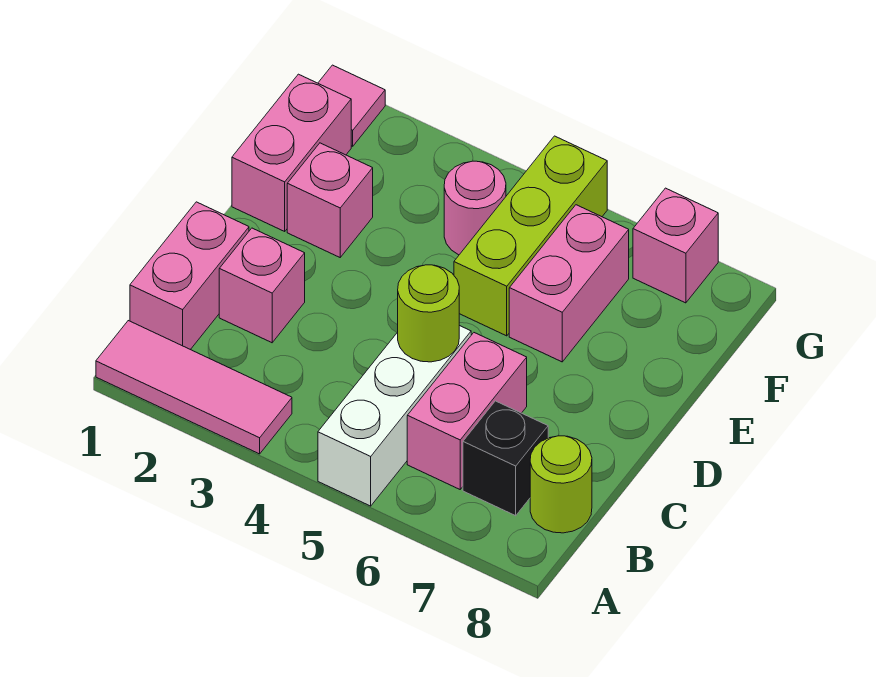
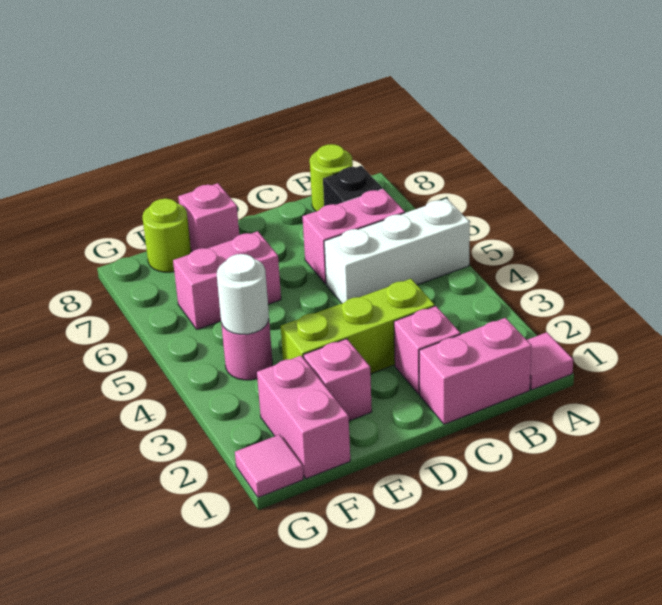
pink tile A1:A3 level 1 -> pink tile A1 level 1
lime round brick C5 level 2 -> lime round brick F8 level 1
pink brick E1:F1 level 1 -> pink brick F1:F2 level 1
lime brick E5:G5 level 1 -> lime brick C3:E3 level 1
none -> white round brick F4 level 2
pink brick G7 level 1 -> pink brick E8 level 1

